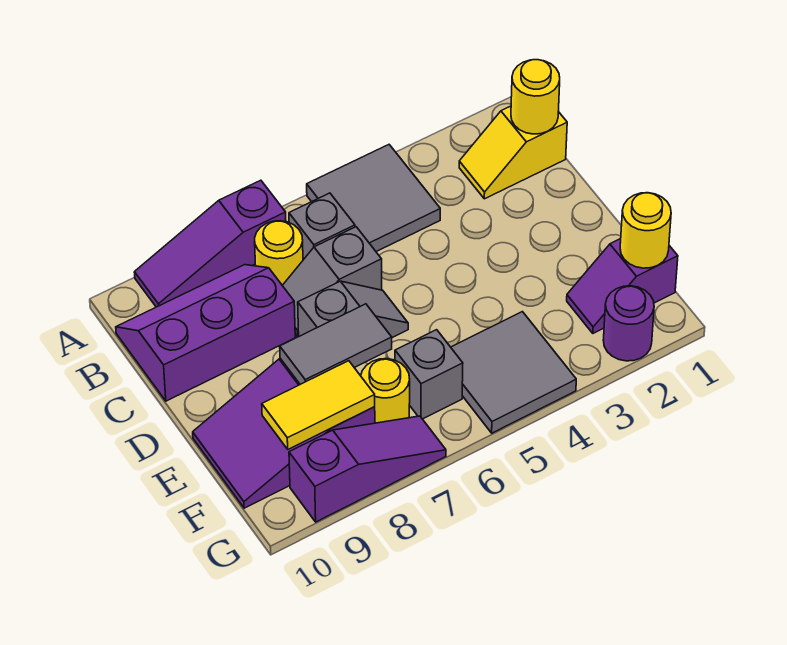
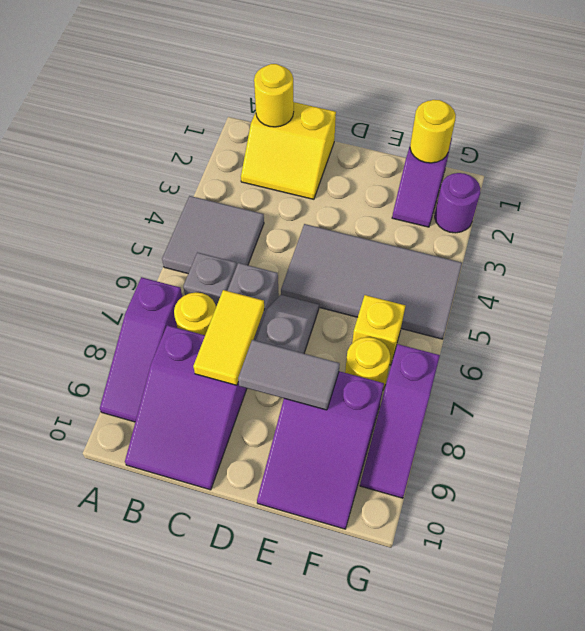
yellow slope B1:B2 level 1 top 1 -> yellow slope B1:C2 level 1 top 1
purple slope B8:C10 level 1 top C -> purple slope B8:C10 level 1 top 8
grey tile E7:E8 level 2 -> grey tile D8:E8 level 2
grey tile F4:G5 level 1 -> grey tile D4:G5 level 1
grey brick F6 level 1 -> yellow brick F6 level 1
yellow tile F8:F9 level 2 -> yellow tile C7:C8 level 2
purple slope G7:G9 level 1 top 9 -> purple slope G7:G9 level 1 top 7

